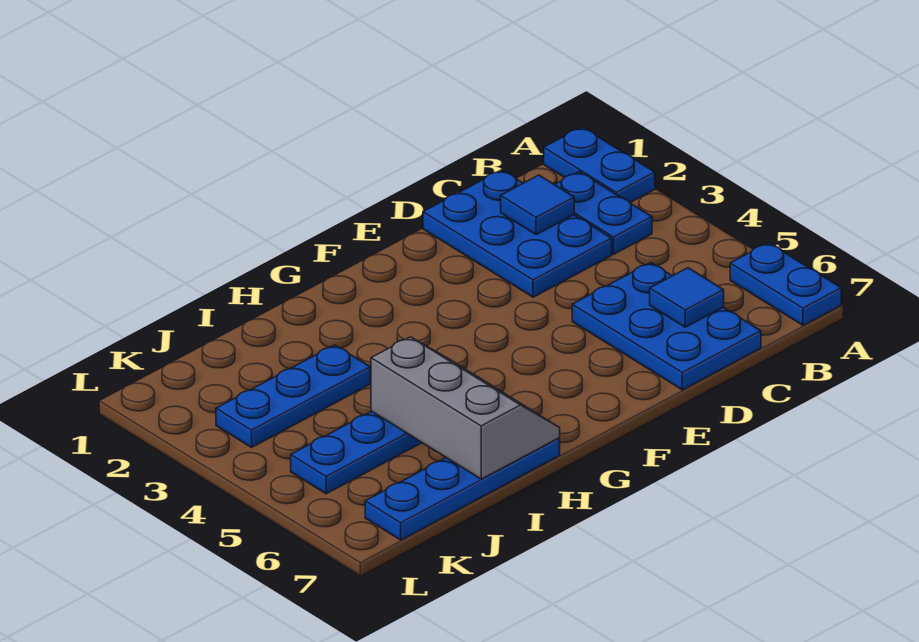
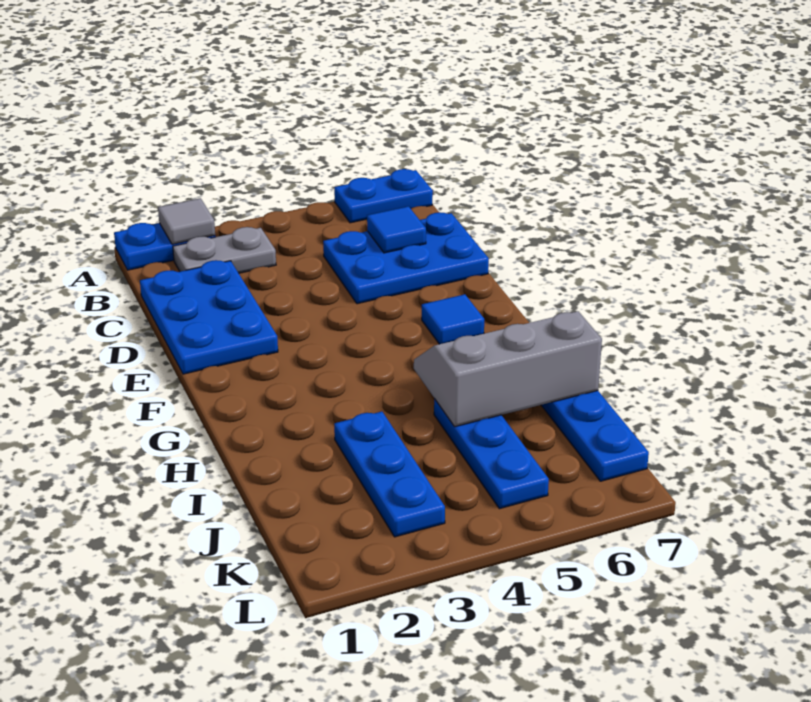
none -> grey tile A2 level 2
blue plate B2:B3 level 1 -> grey plate B2:B3 level 1
blue plate C1:D3 level 1 -> blue plate C1:E2 level 1
blue tile C2 level 2 -> blue tile F6 level 1

